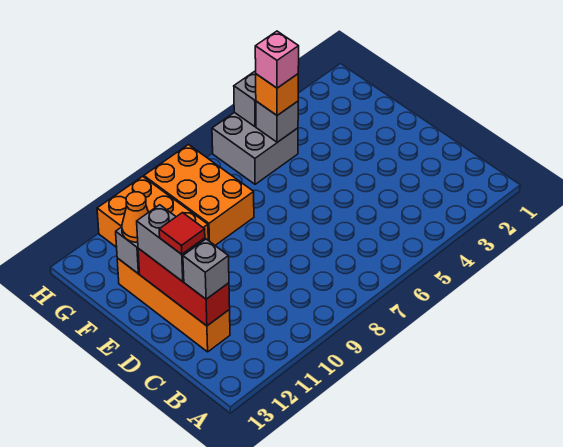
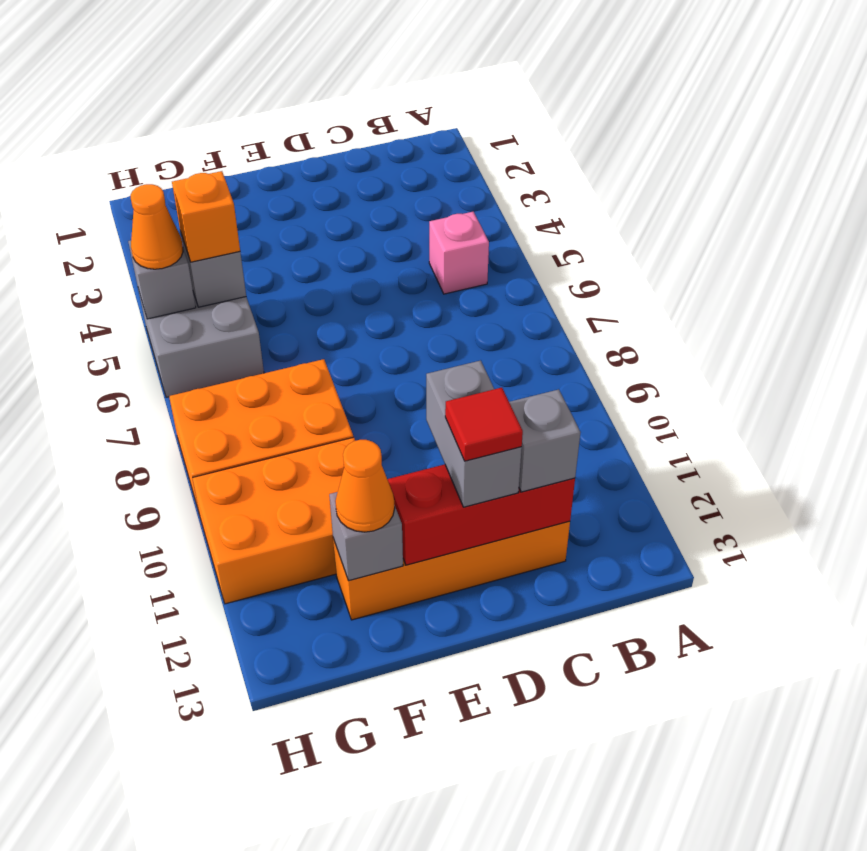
grey brick D12:E12 level 3 -> grey brick D11:D12 level 3
pink brick G5 level 4 -> pink brick B5 level 1
none -> orange cone H5 level 3

